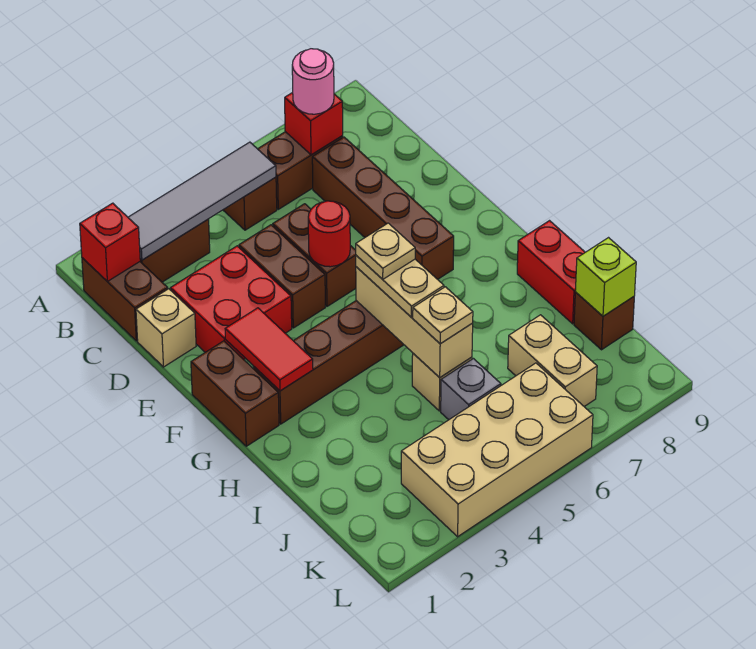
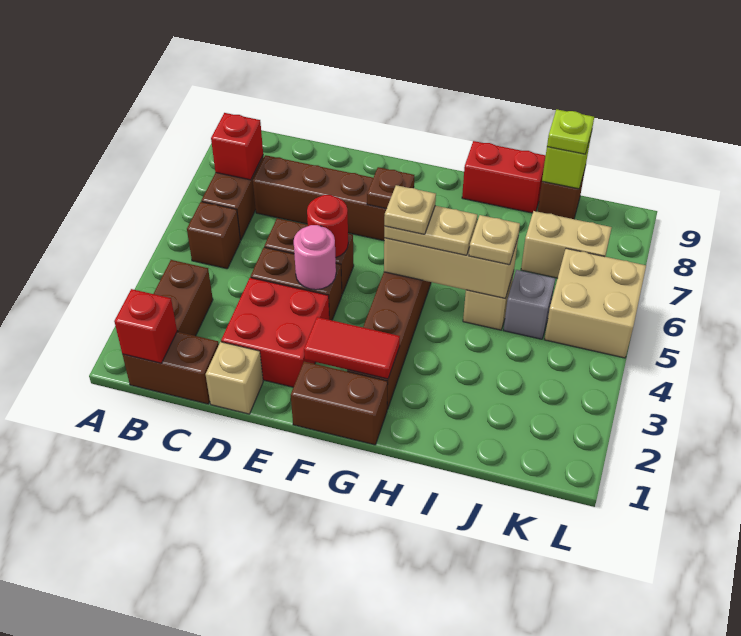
grey tile B2:B5 level 2 -> none
pink round brick B7 level 3 -> pink round brick E4 level 2
none -> brown plate F7 level 2
none -> lime plate J9 level 3
tan brick K3:L6 level 1 -> tan brick K5:L6 level 1

